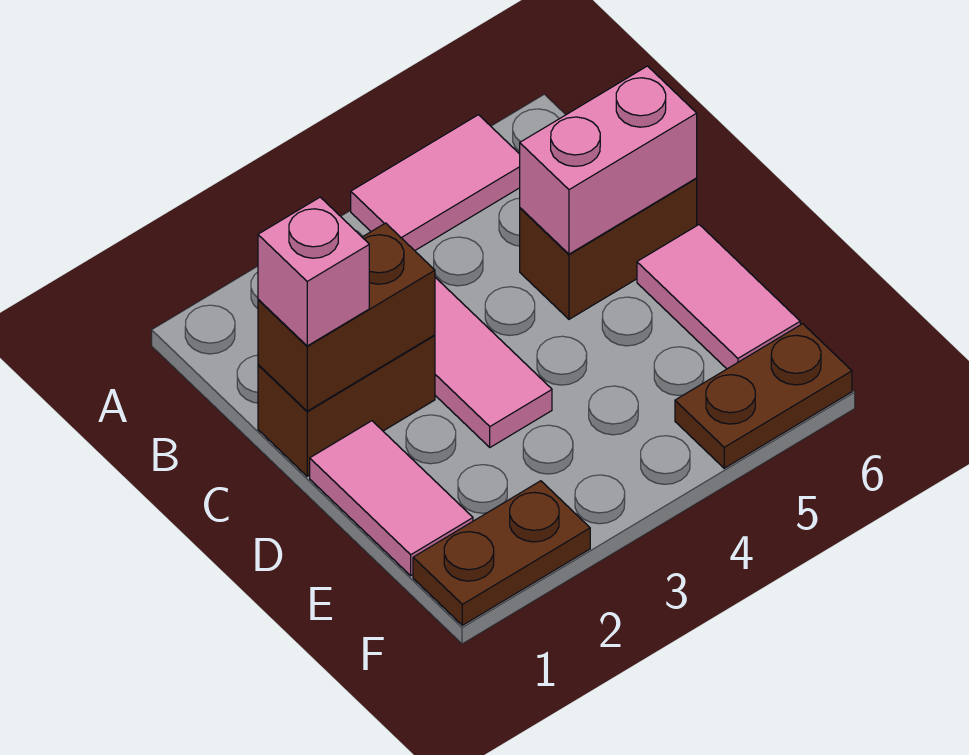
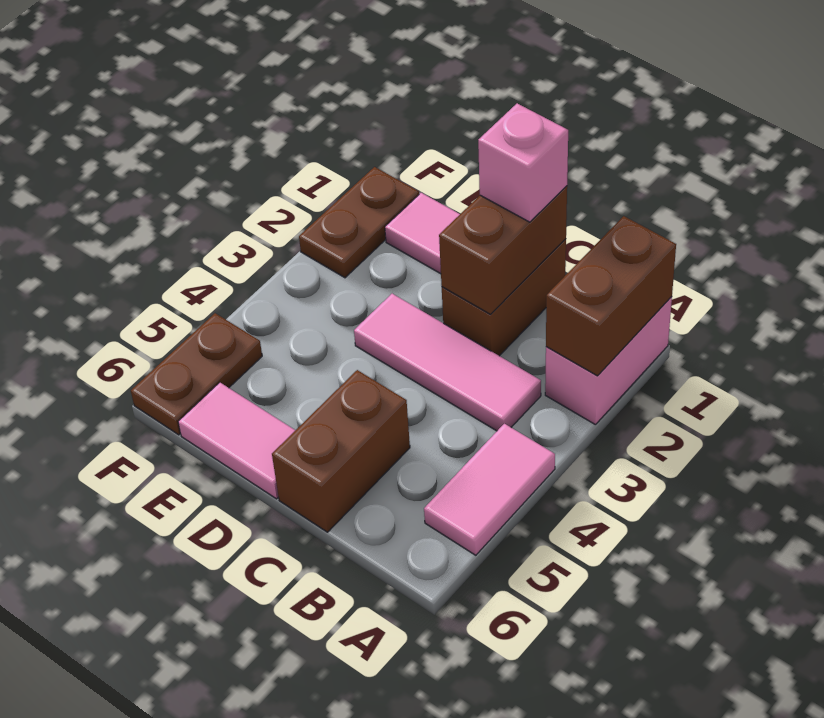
none -> brown brick A1:A2 level 2
pink brick C5:C6 level 2 -> pink brick A1:A2 level 1

